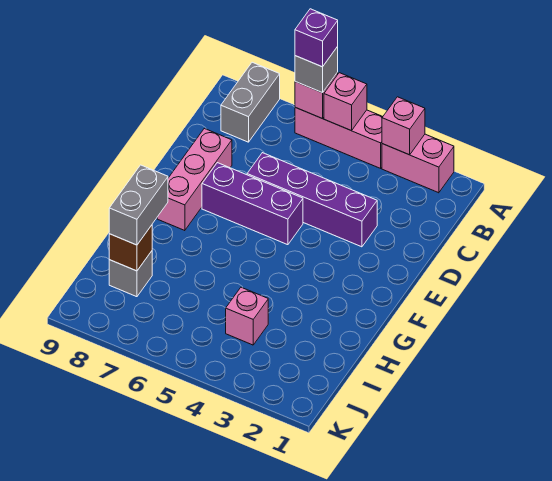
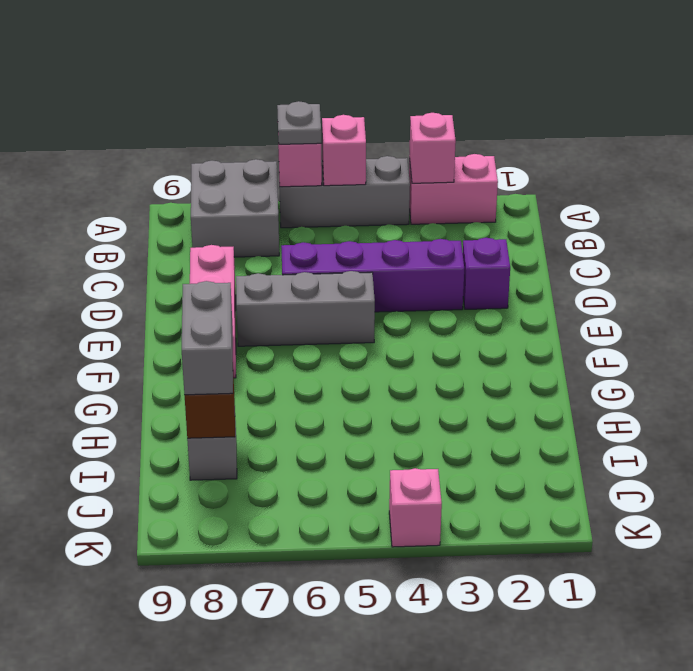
pink brick A4:A6 level 1 -> grey brick A4:A6 level 1
grey brick A6 level 3 -> grey plate A6 level 3
purple brick A6 level 4 -> purple brick D2 level 1
grey brick A8:B8 level 1 -> grey brick A7:B8 level 1
purple brick E5:E7 level 1 -> grey brick E5:E7 level 1
pink brick I4 level 1 -> pink brick K4 level 1

